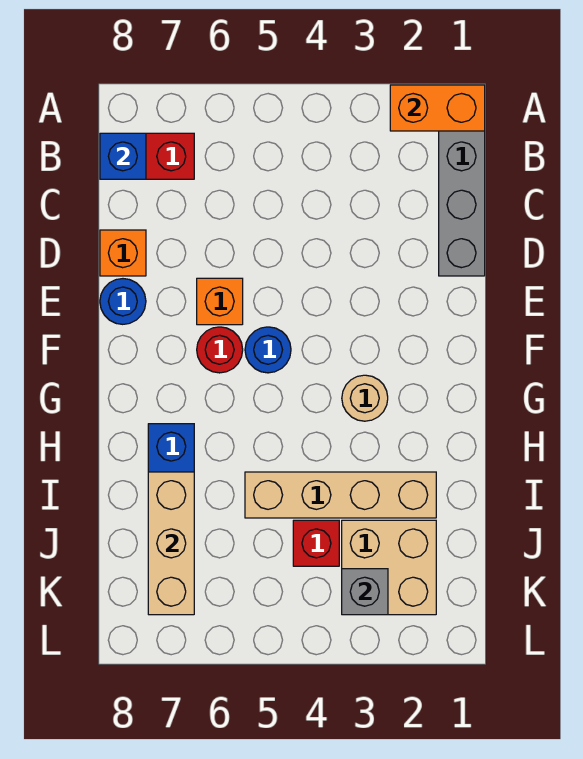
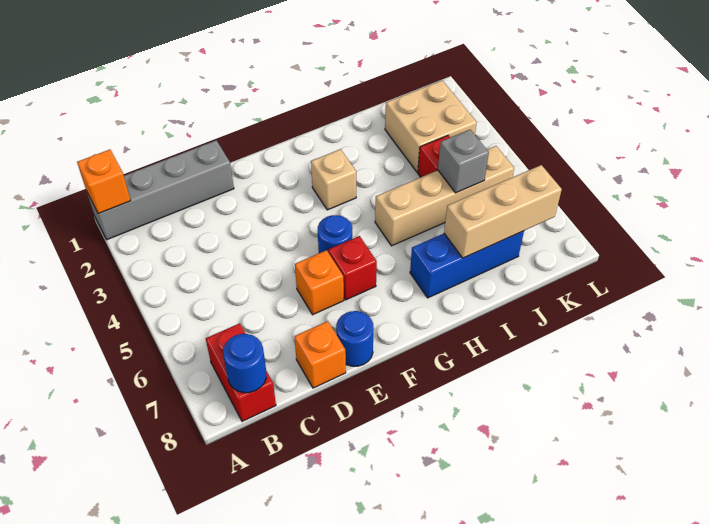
orange brick A1:A2 level 2 -> orange brick A1 level 2
blue brick B8 level 2 -> blue round brick B8 level 2
red round brick F6 level 1 -> red brick F6 level 1
tan round brick G3 level 1 -> tan brick G3 level 1
tan brick I2:I5 level 1 -> tan brick H5:K5 level 1
grey brick K3 level 2 -> grey brick J5 level 2

